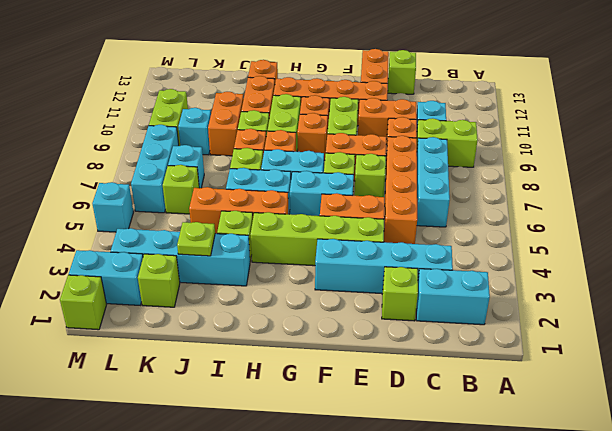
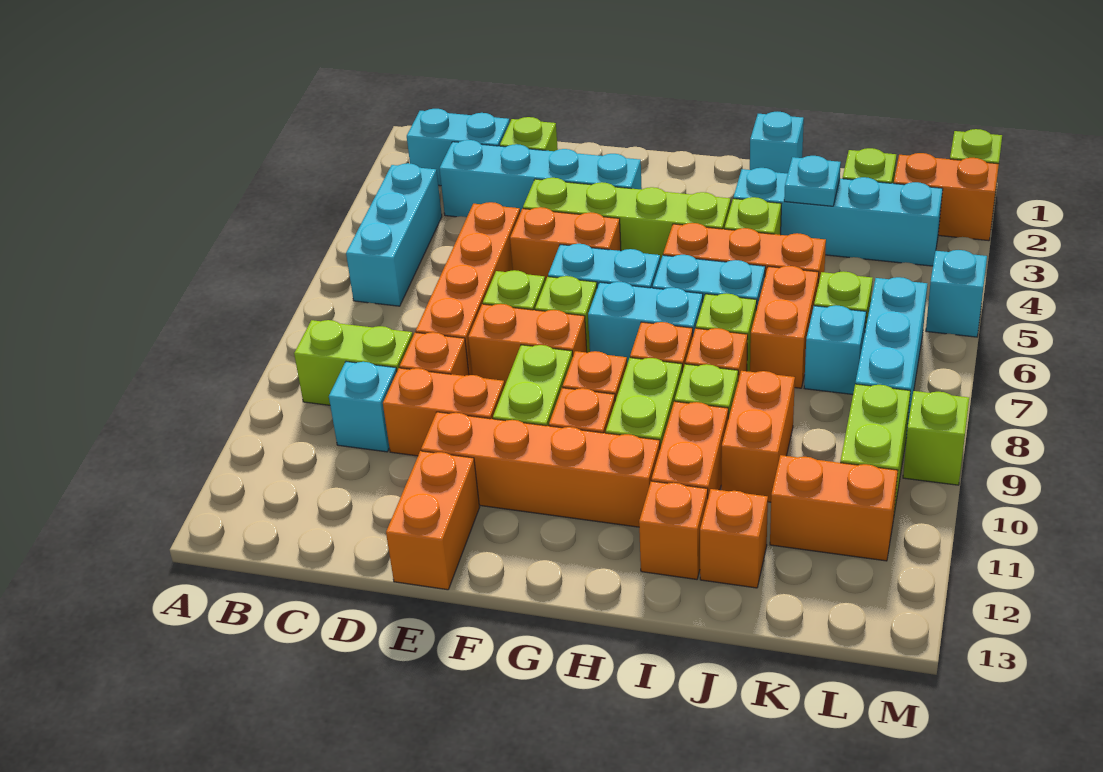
cyan brick C6:C8 level 1 -> cyan brick B4:B6 level 1
lime brick D13 level 1 -> lime brick M9 level 1
lime plate J3 level 2 -> cyan plate J3 level 2
none -> orange brick J6:J7 level 1
none -> orange brick J12 level 1
cyan brick K9 level 1 -> cyan brick I1 level 1
none -> orange brick K11:L11 level 1
cyan brick L2:M2 level 1 -> orange brick L2:M2 level 1

